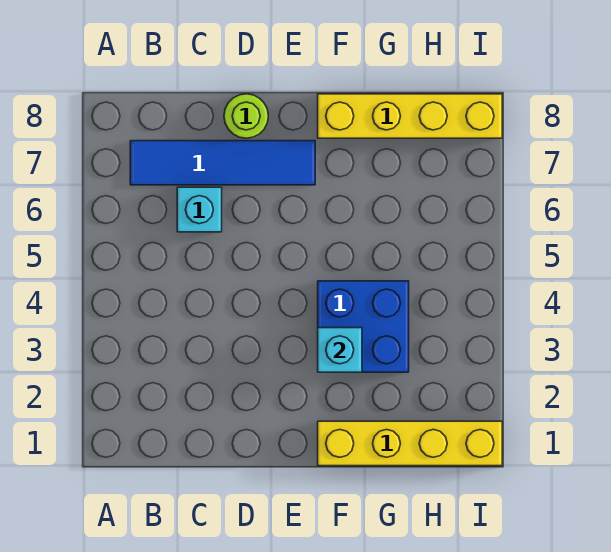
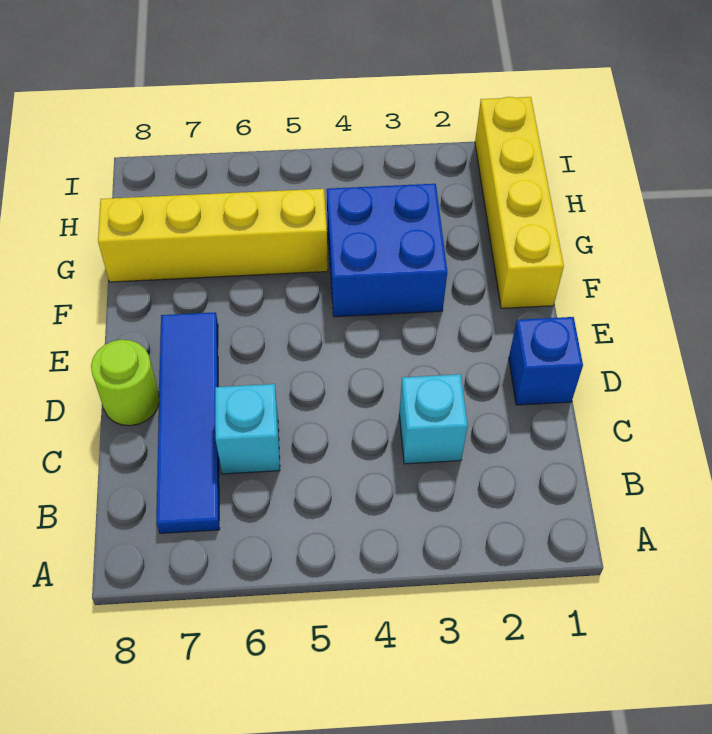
none -> blue brick D1 level 1
cyan brick F3 level 2 -> cyan brick C3 level 1
yellow brick F8:I8 level 1 -> yellow brick G5:G8 level 1

